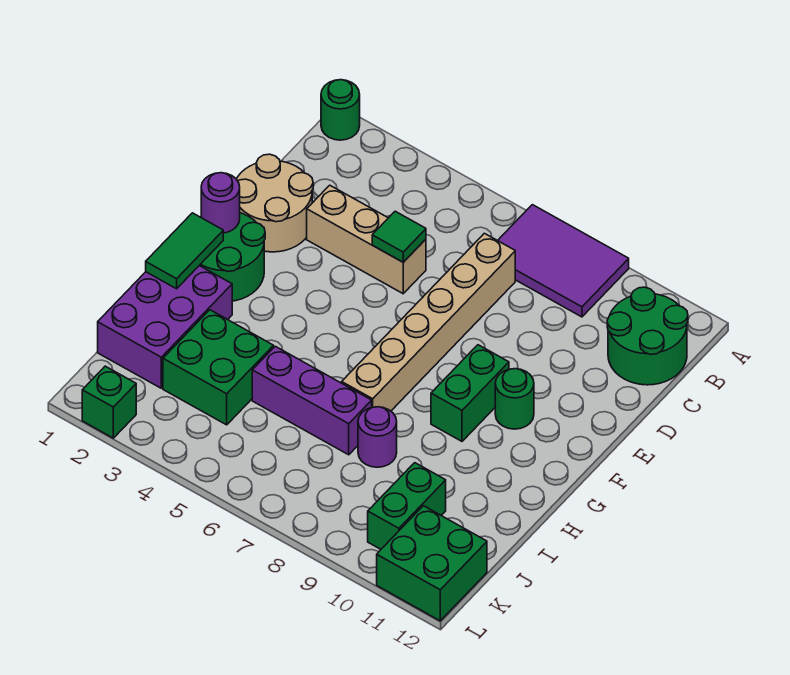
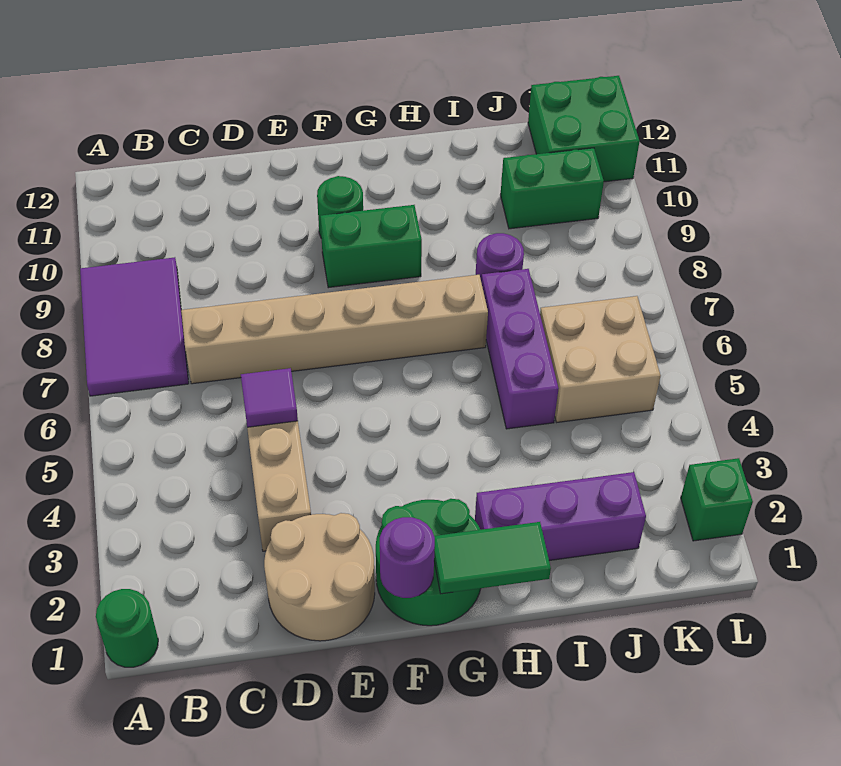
green round brick B11:C12 level 1 -> none
green tile D5 level 2 -> purple tile D5 level 2
purple brick H1:J2 level 1 -> purple brick H2:J2 level 1
green brick I3:J4 level 1 -> none
none -> tan brick J5:K6 level 1

